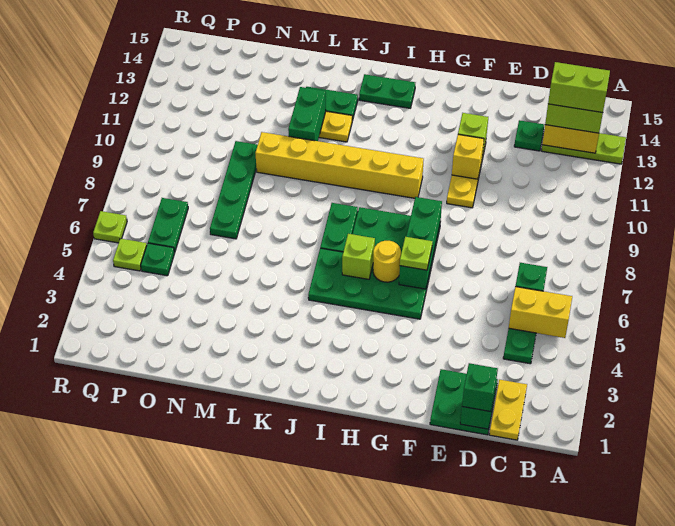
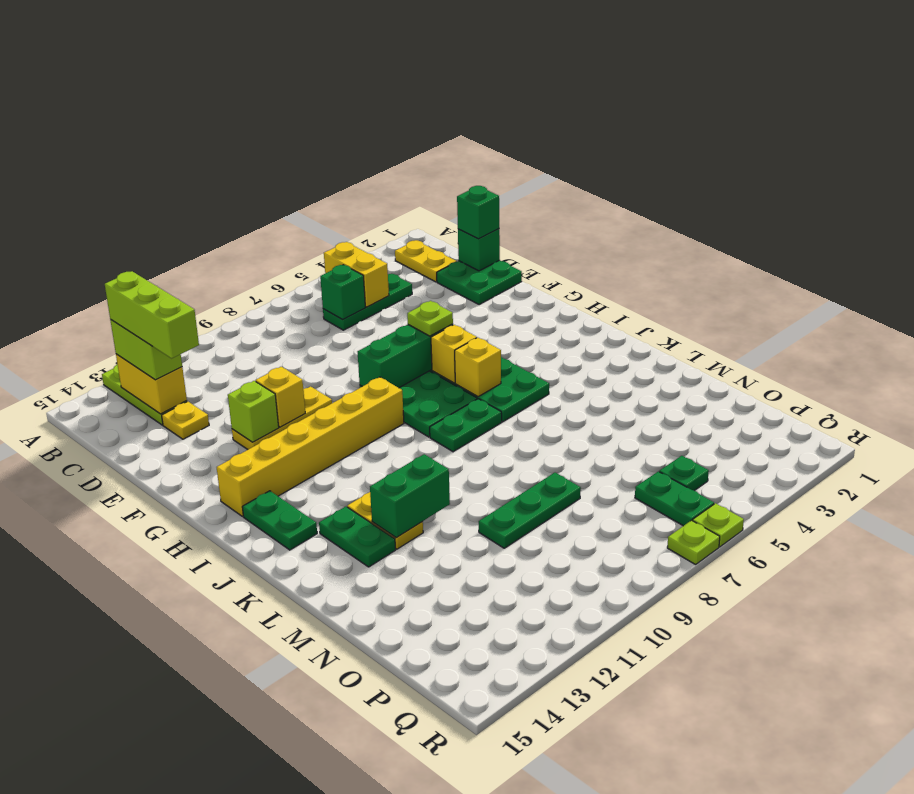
lime brick B13:C13 level 4 -> lime brick B13:D13 level 4
yellow plate C1:C2 level 1 -> yellow plate B2:C2 level 1
green plate D13 level 1 -> yellow plate D13 level 1
yellow round brick H6 level 2 -> yellow brick H6 level 2
yellow brick H10:M10 level 1 -> yellow brick H9:H14 level 1
lime brick I6 level 2 -> yellow brick I6 level 2
green plate N7:N10 level 1 -> green plate N8:N10 level 1
green plate P6:P7 level 1 -> green plate P6:Q6 level 1
lime plate Q5 level 1 -> lime plate R7 level 1

